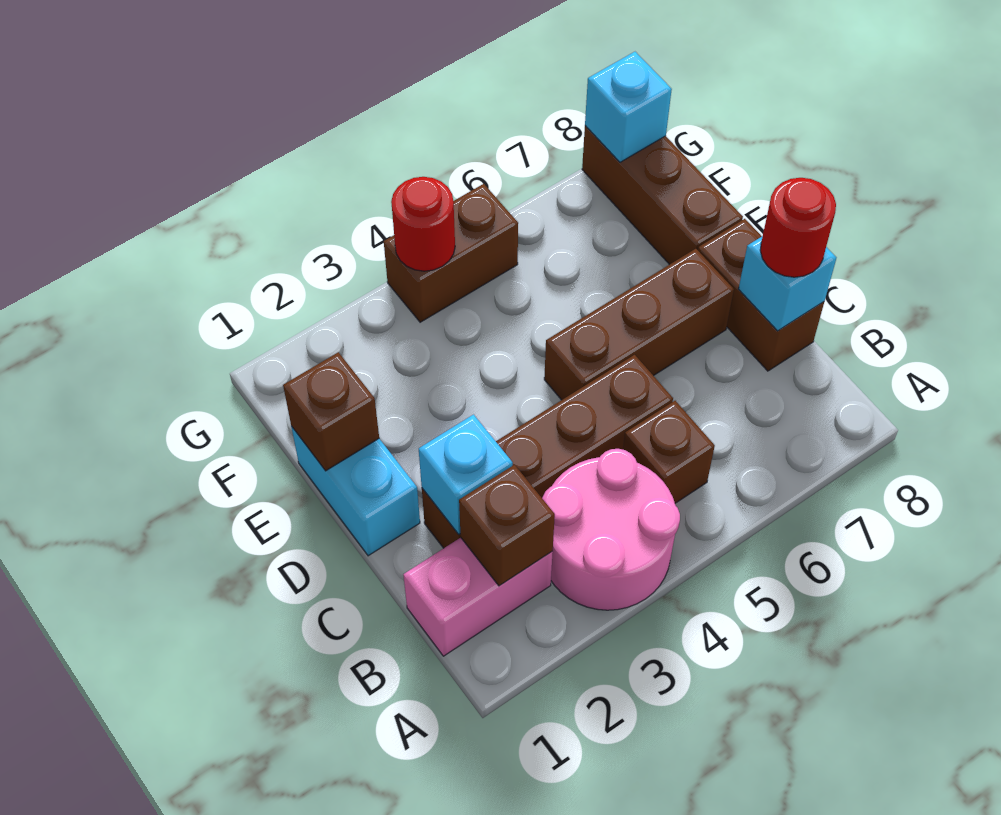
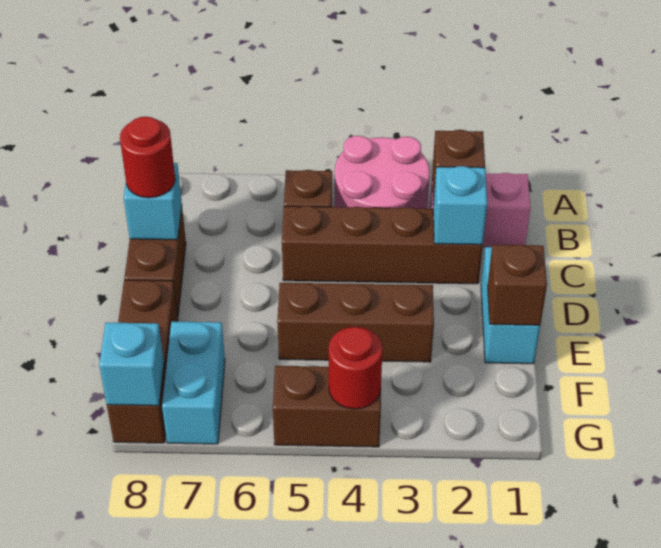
brown brick D5:D7 level 1 -> brown brick E3:E5 level 1
none -> cyan brick F7:G7 level 1

